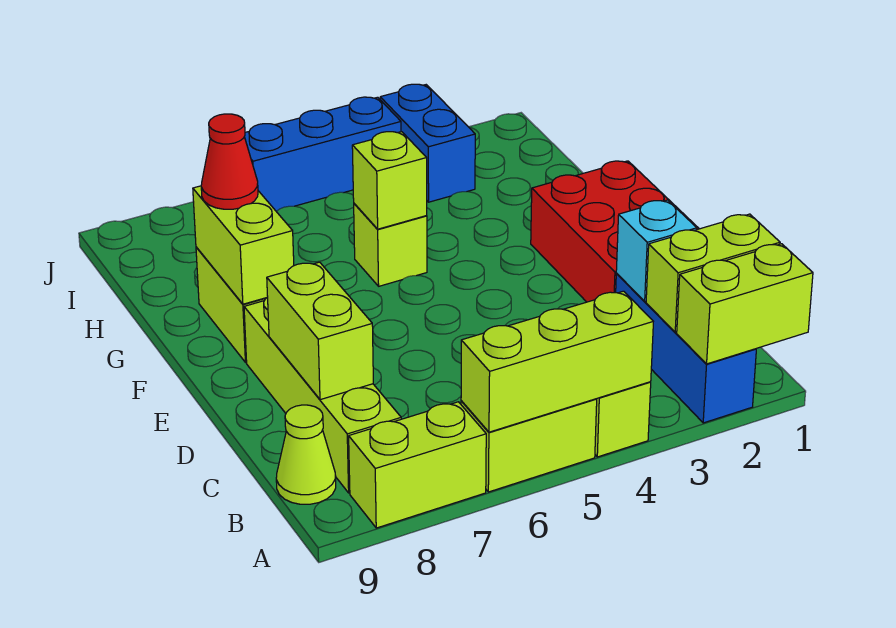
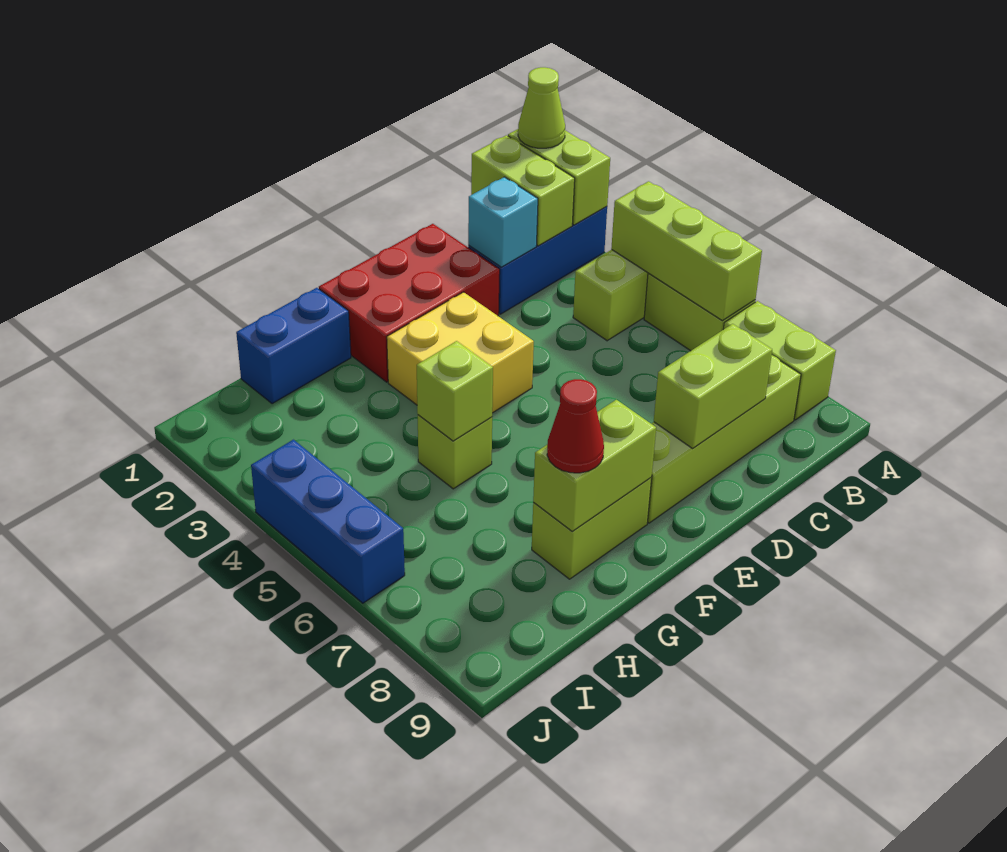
lime cone B9 level 1 -> lime cone A1 level 3
none -> yellow brick E3:F4 level 1
blue brick I3:J3 level 1 -> blue brick G1:H1 level 1

